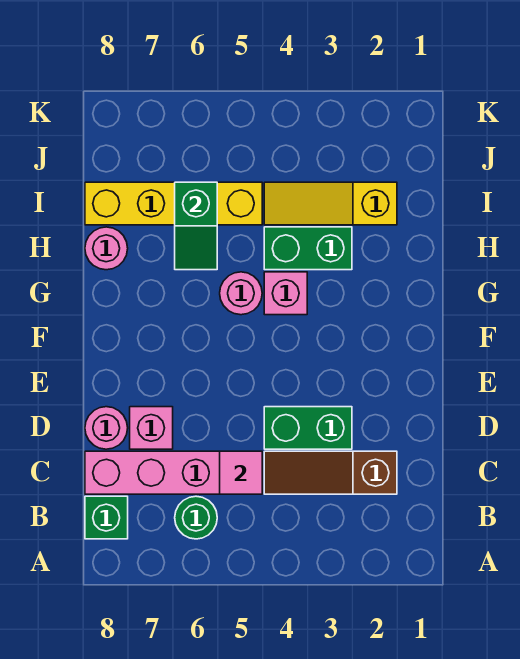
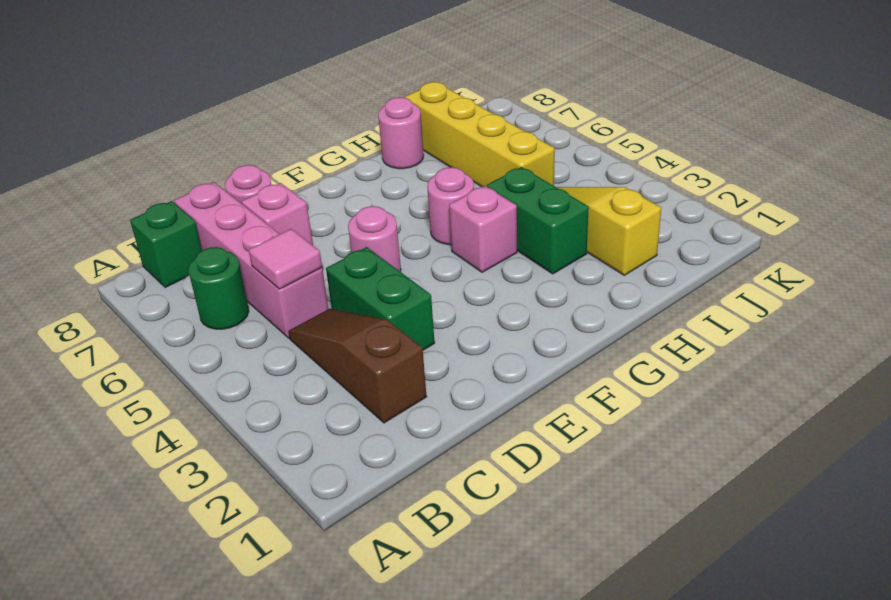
none -> pink round brick E5 level 1
green slope H6:I6 level 2 top I -> none

